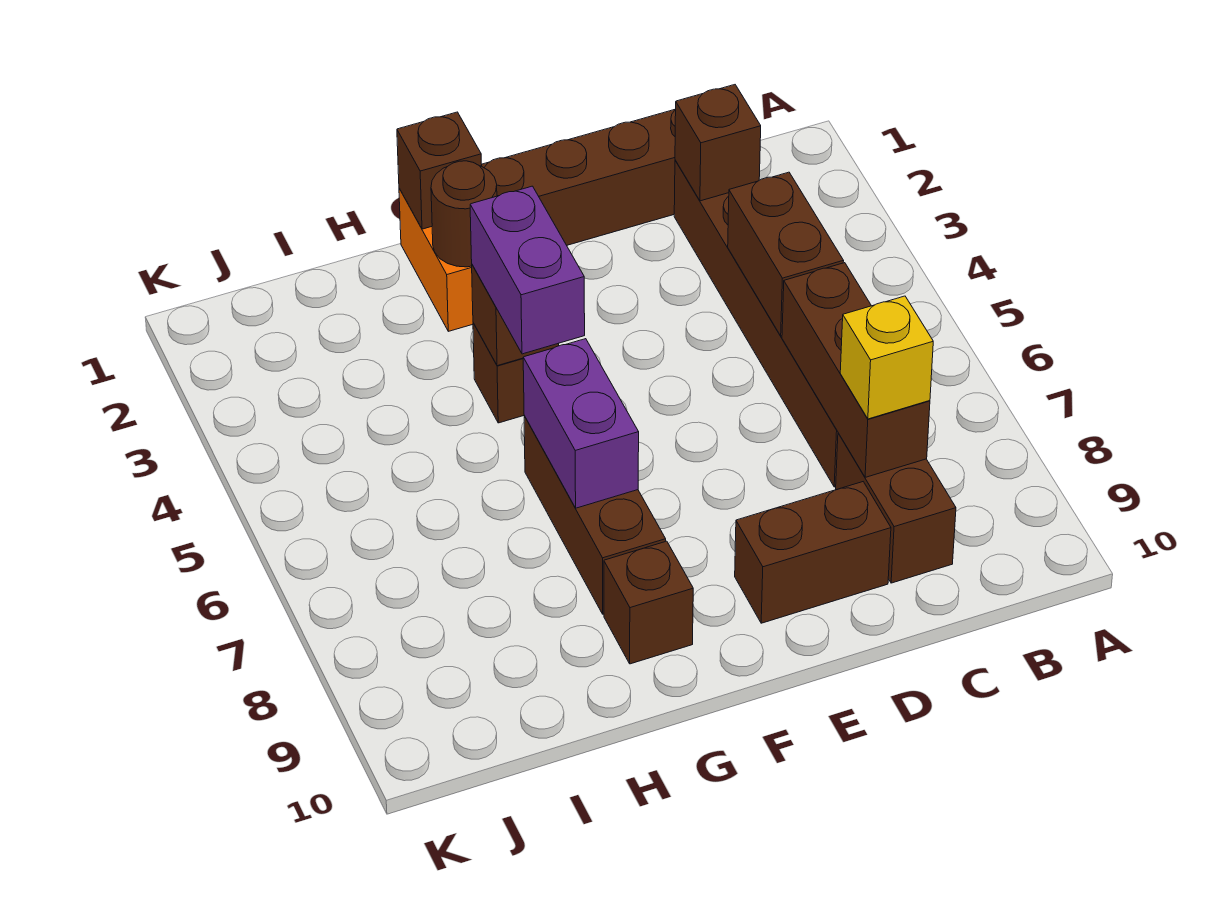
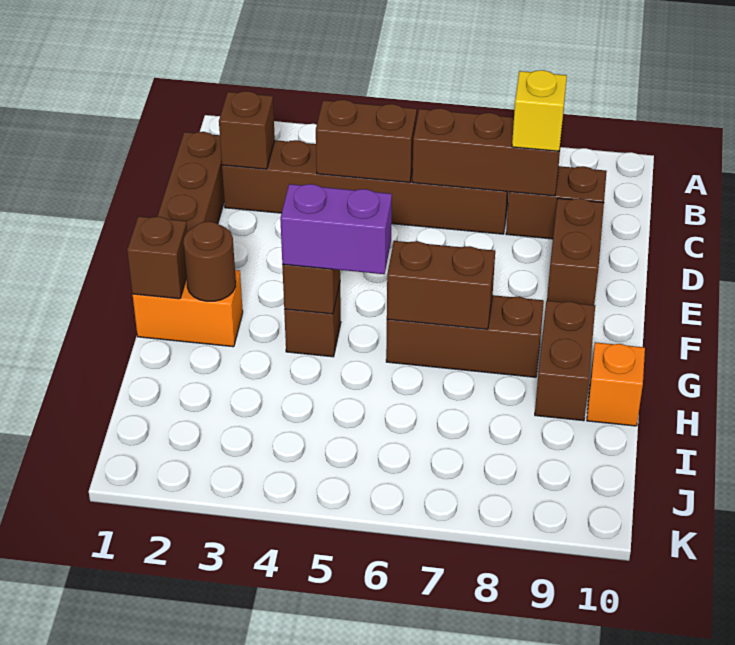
purple brick G6:G7 level 2 -> brown brick G6:G7 level 2
brown brick G9 level 1 -> brown brick G9:H9 level 1
none -> orange brick H10 level 1

